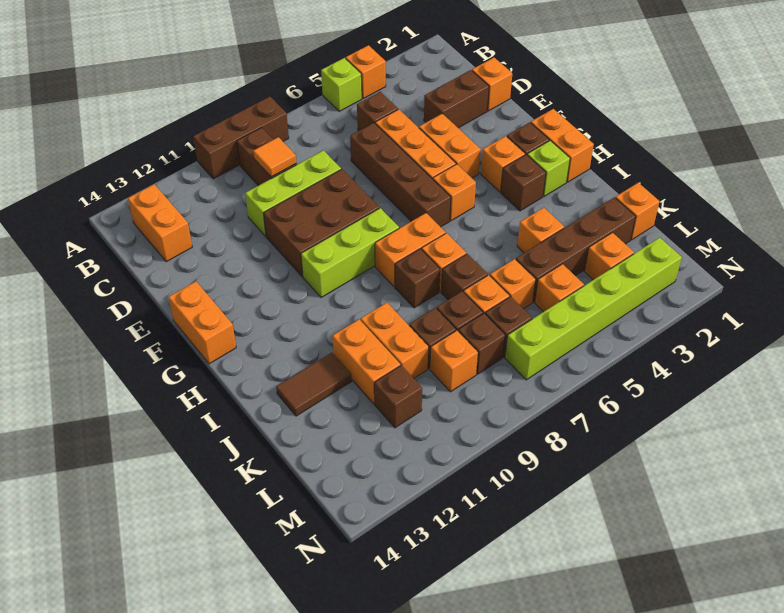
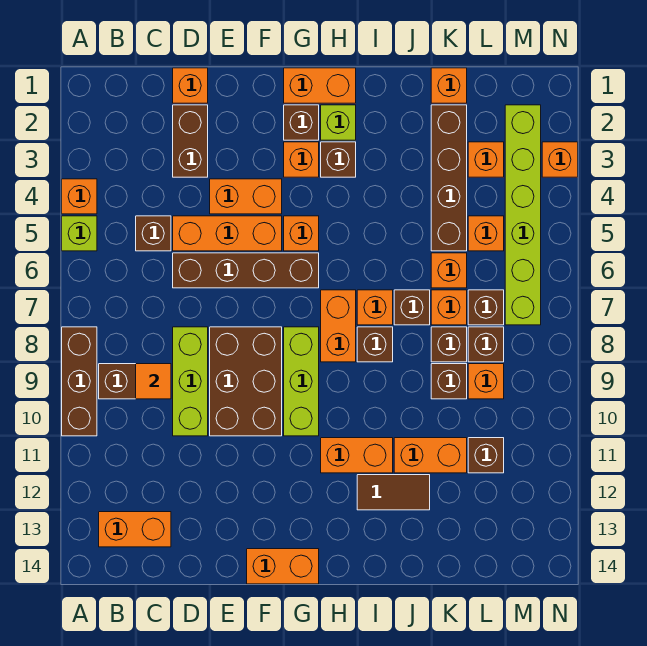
orange brick J4 level 1 -> orange brick N3 level 1
orange brick J10:K10 level 1 -> orange brick H11:I11 level 1
brown tile J12:J13 level 1 -> brown tile I12:J12 level 1

